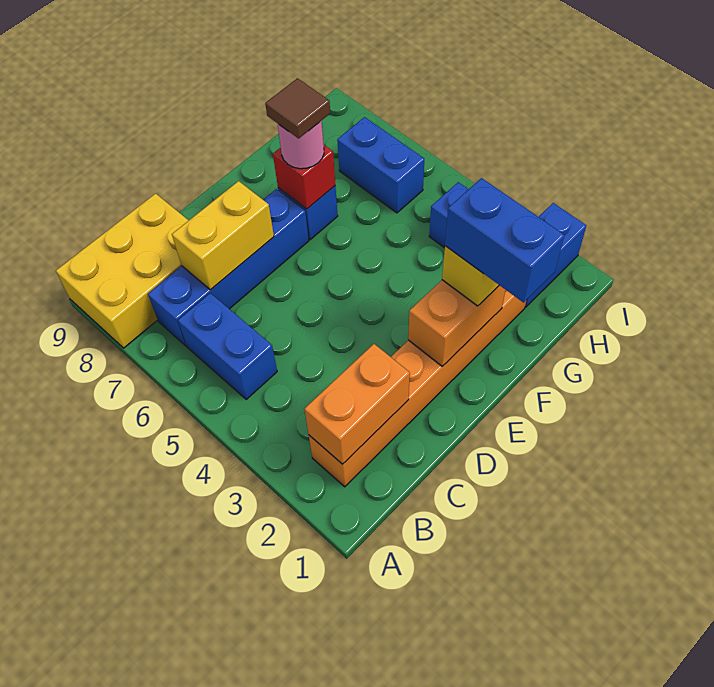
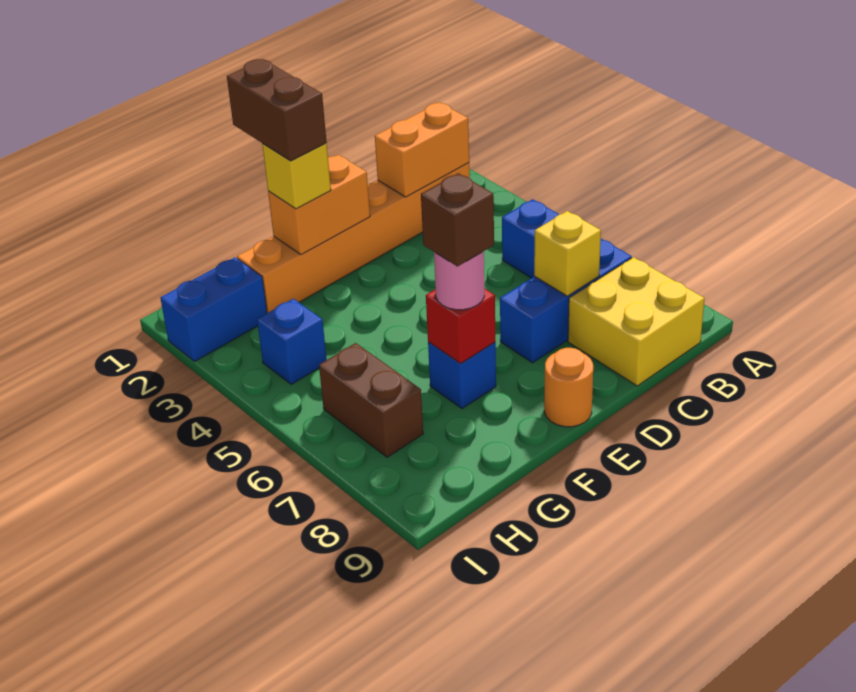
yellow brick A8:C9 level 1 -> yellow brick B8:C9 level 1
blue brick B7:E7 level 1 -> blue brick B7:D7 level 1
yellow brick C7:D7 level 2 -> yellow brick C7 level 2
none -> orange round brick E9 level 1
blue brick F1:F2 level 4 -> brown brick F1:F2 level 4
brown tile F7 level 4 -> brown brick F7 level 4
blue brick H6:H7 level 1 -> brown brick H6:H7 level 1

